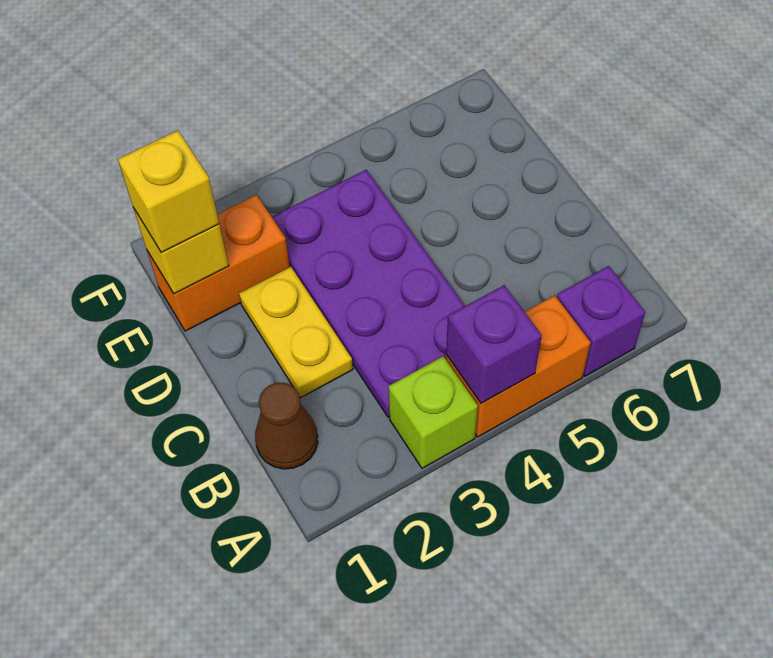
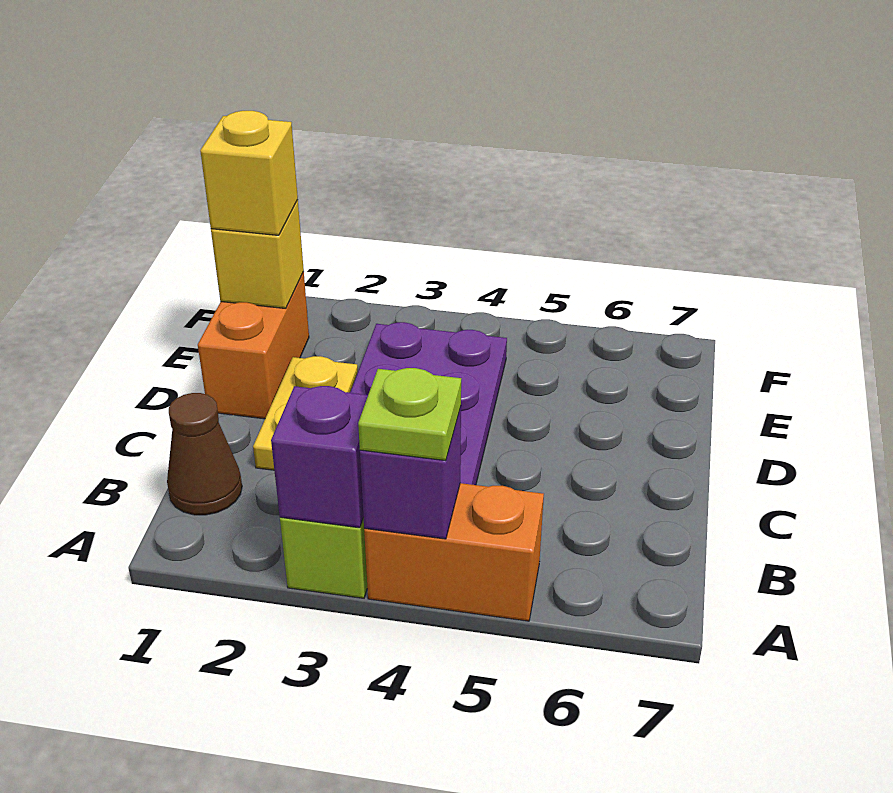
none -> lime plate A4 level 3
purple brick A6 level 1 -> purple brick A3 level 2
orange brick E1:E2 level 1 -> orange brick D1:E1 level 1

